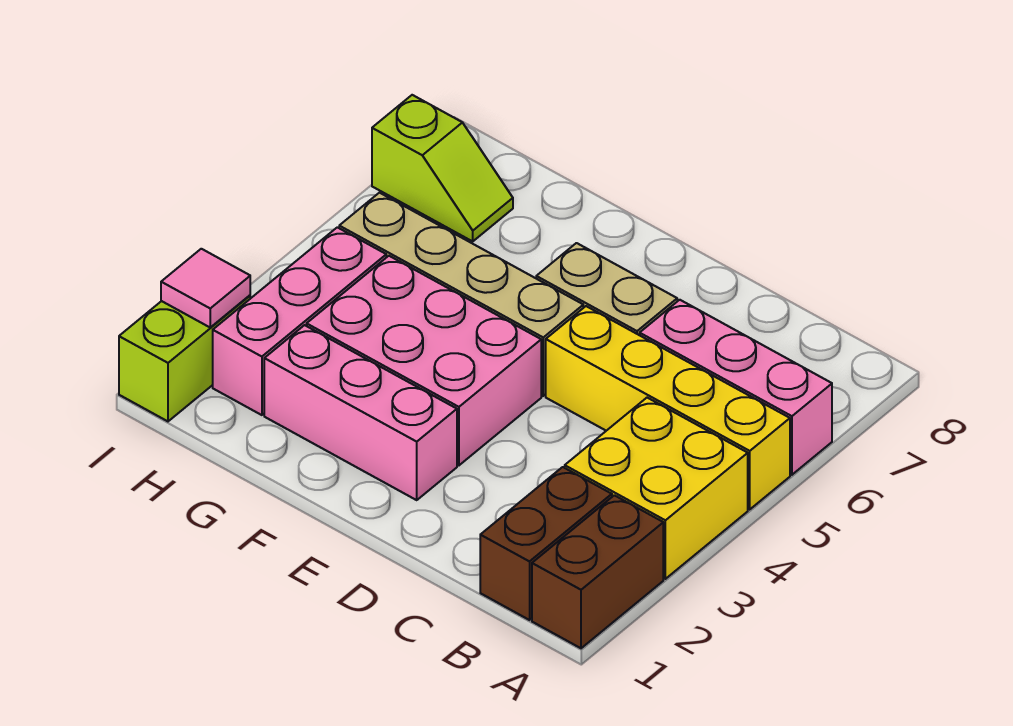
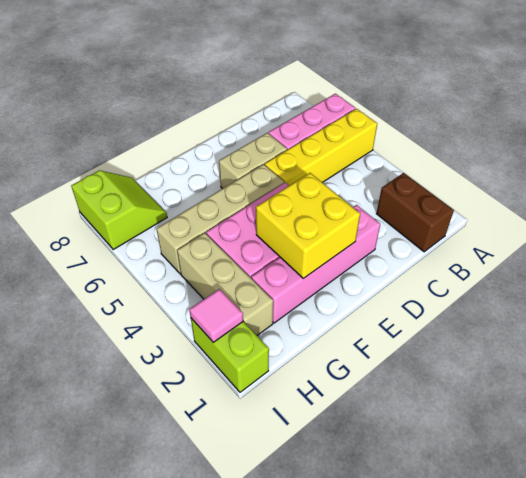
brown brick A1:A2 level 1 -> none
yellow brick A3:B4 level 1 -> yellow brick E2:F3 level 2
pink brick E2:G2 level 1 -> pink brick D2:G2 level 1
pink brick H2:H4 level 1 -> tan brick H2:H4 level 1
lime slope H7:I7 level 1 top I -> lime slope H7:I8 level 1 top I

